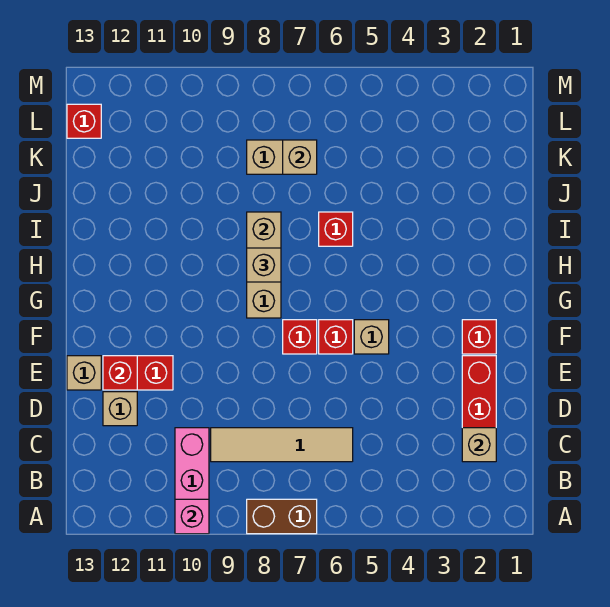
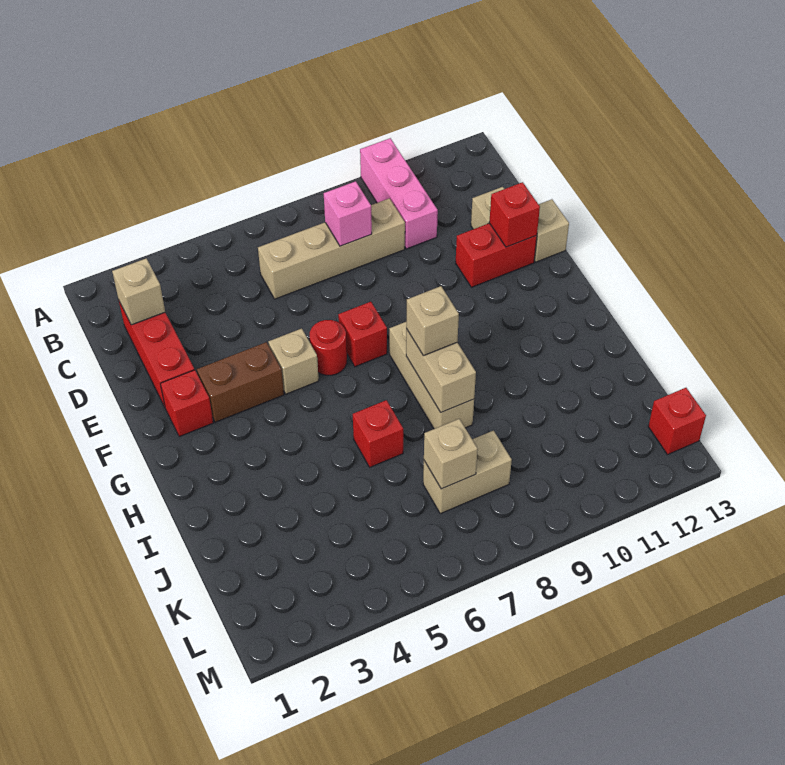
brown brick A7:A8 level 1 -> brown brick F3:F4 level 1
pink brick A10 level 2 -> pink brick C8 level 2
tan tile C6:C9 level 1 -> tan brick C6:C9 level 1
red brick F6 level 1 -> red round brick F6 level 1

